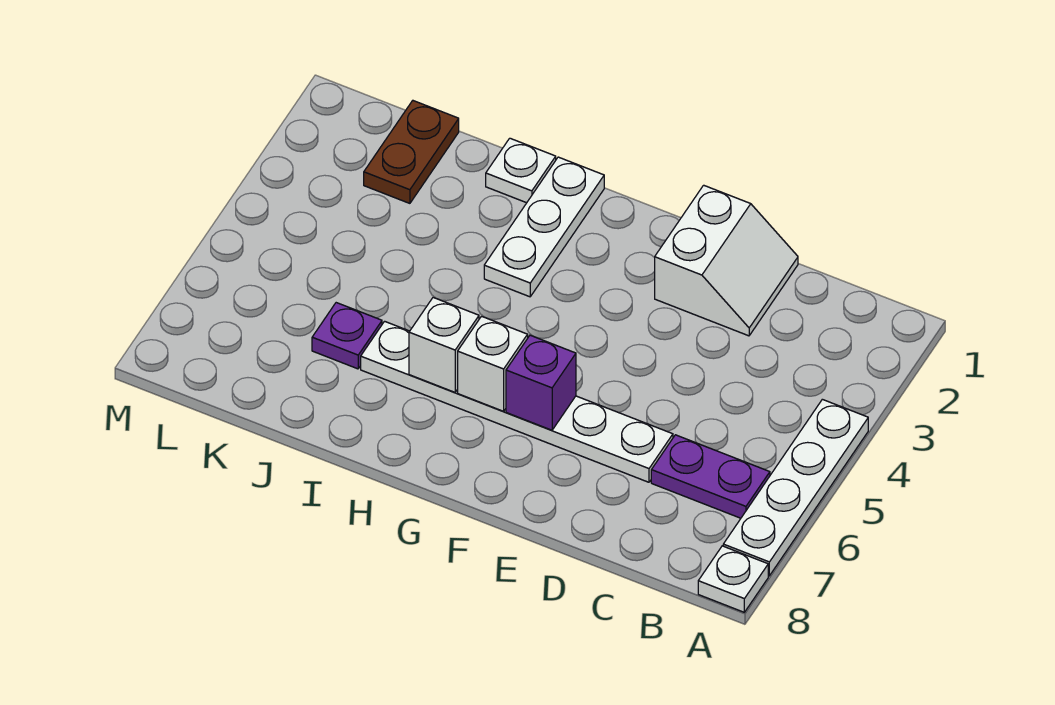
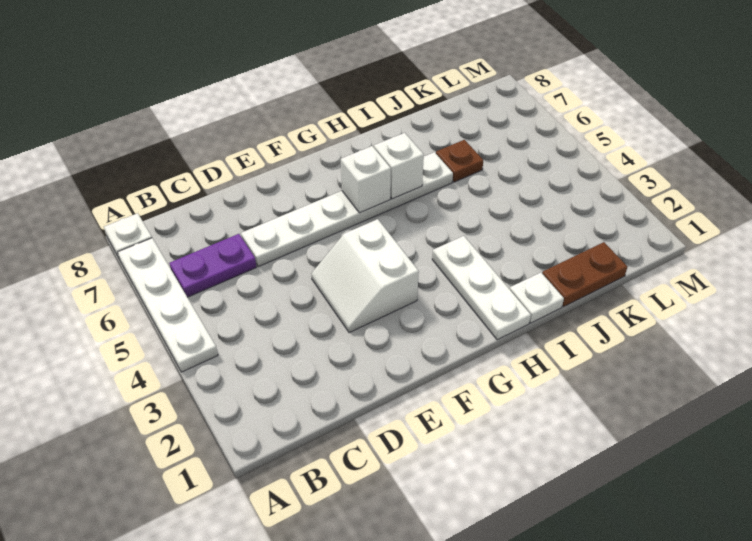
white slope D1:E2 level 1 top E -> white slope E3:F4 level 1 top F
purple brick F6 level 2 -> none
purple plate J6 level 1 -> brown plate J6 level 1
brown plate K1:K2 level 1 -> brown plate J1:K1 level 1

